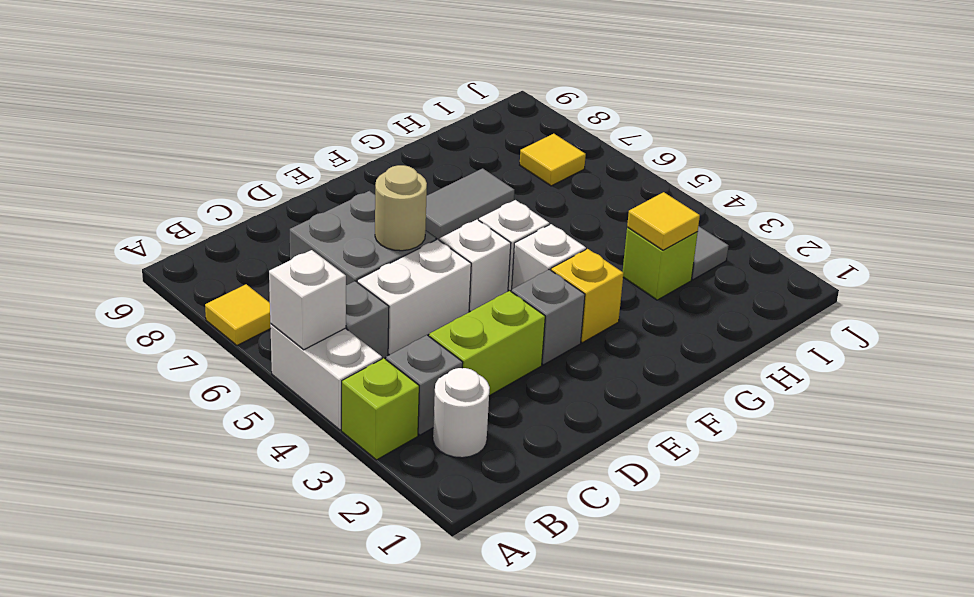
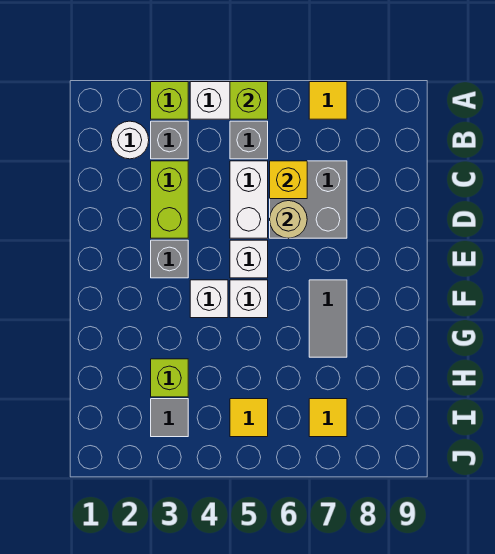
white brick A5 level 2 -> lime brick A5 level 2
yellow brick F3 level 1 -> yellow brick C6 level 2
yellow tile H3 level 2 -> yellow tile I5 level 1

